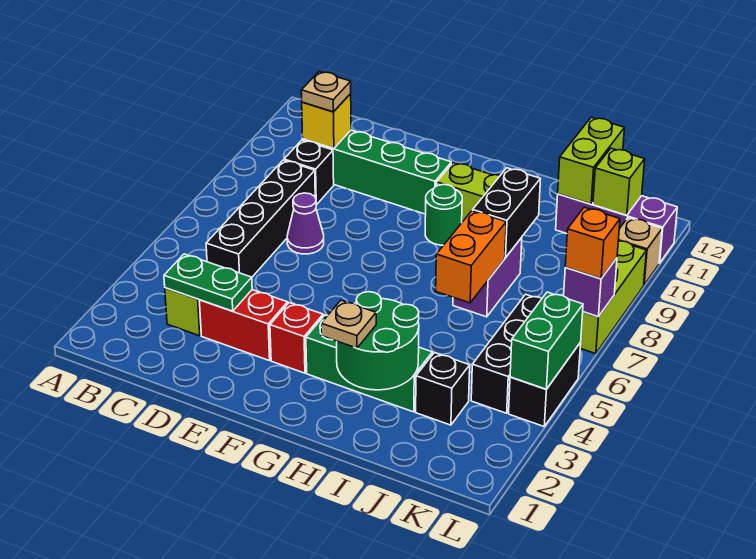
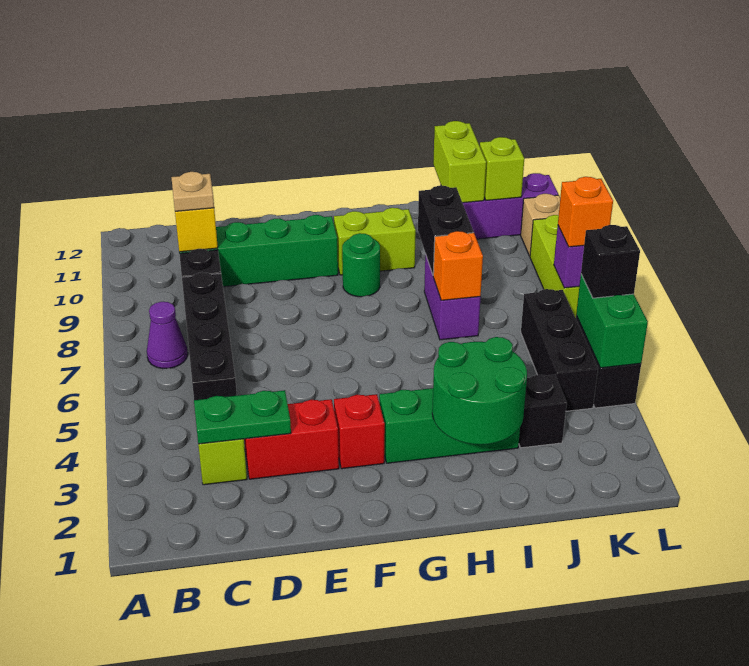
purple cone D7 level 1 -> purple cone B7 level 1
tan plate H2 level 3 -> none
orange brick I6:I7 level 2 -> orange brick I7 level 2
none -> black brick L5 level 3

